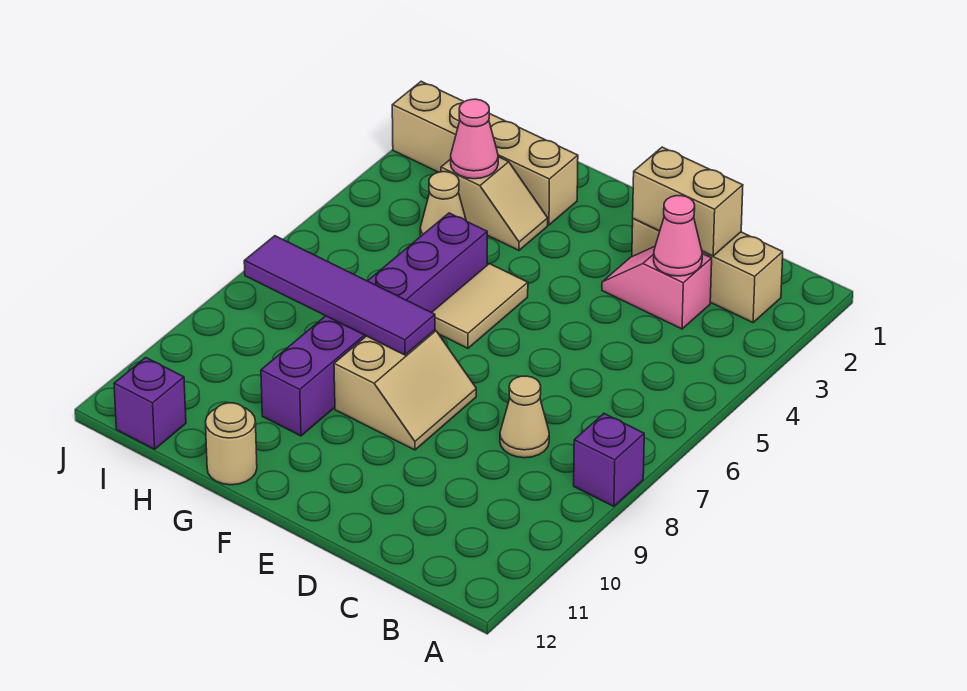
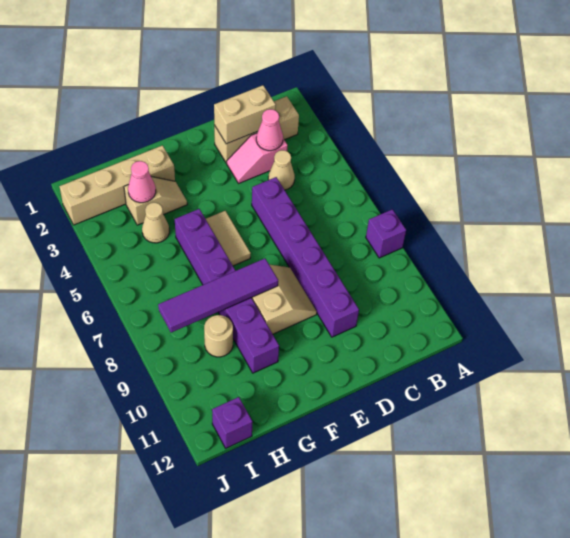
tan cone C8 level 1 -> tan cone C4 level 1
none -> purple brick D5:D10 level 1
tan round brick G12 level 1 -> tan round brick H9 level 1

